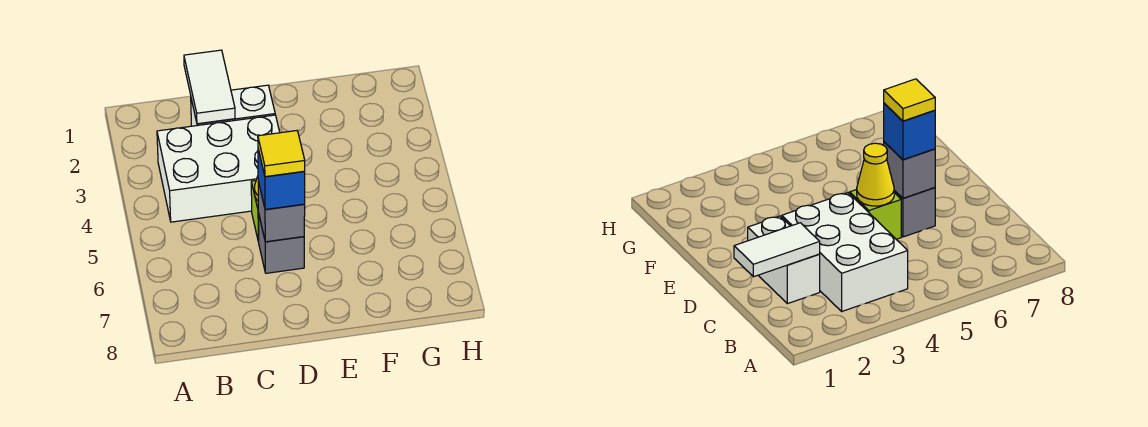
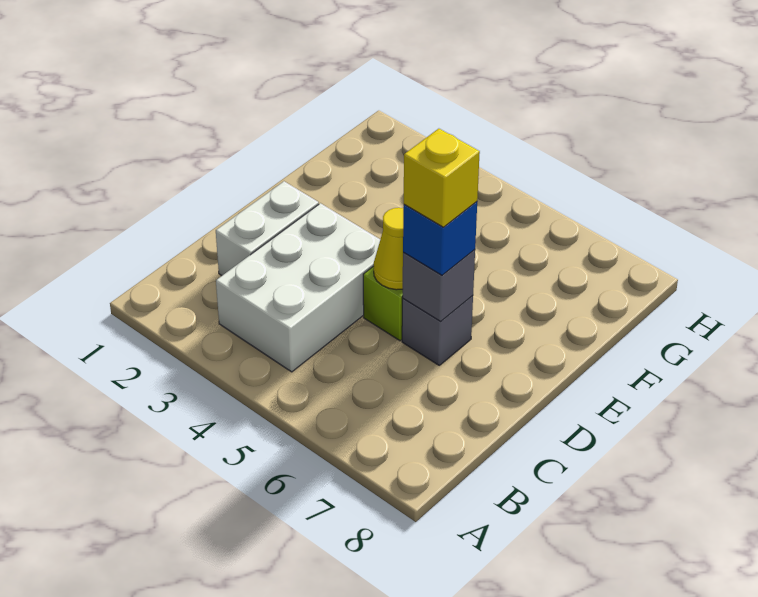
white tile C1:C2 level 2 -> none
yellow tile D6 level 4 -> yellow brick D6 level 4

